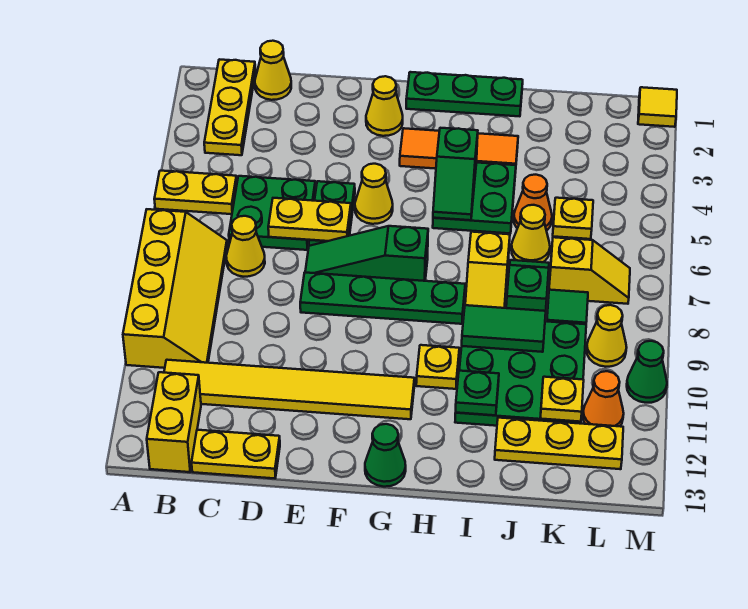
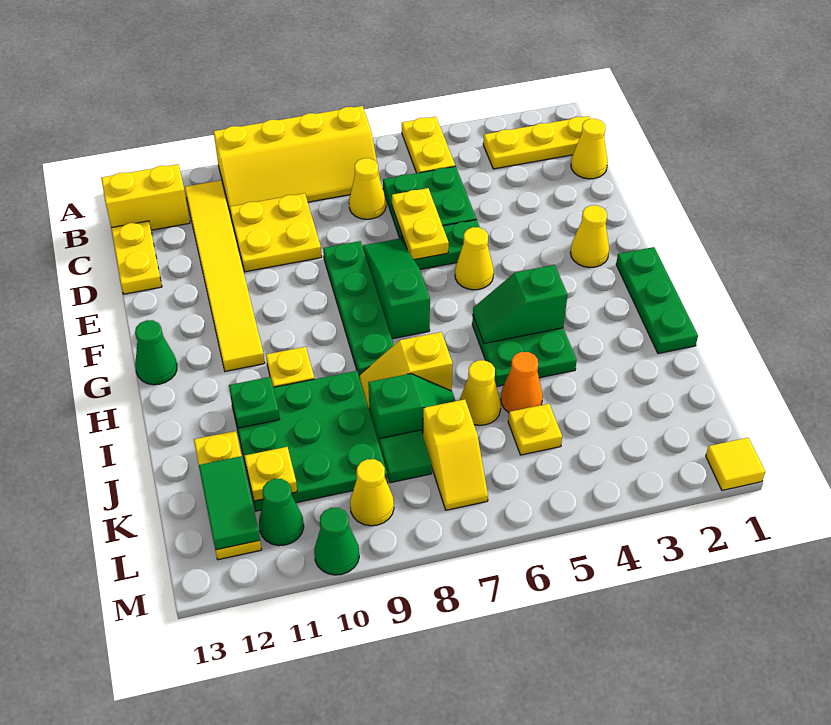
none -> yellow plate C9:D10 level 1
orange tile G3:I3 level 1 -> none
green tile I9:J9 level 2 -> green tile K12:L12 level 2
orange cone L11 level 1 -> green cone L11 level 1

